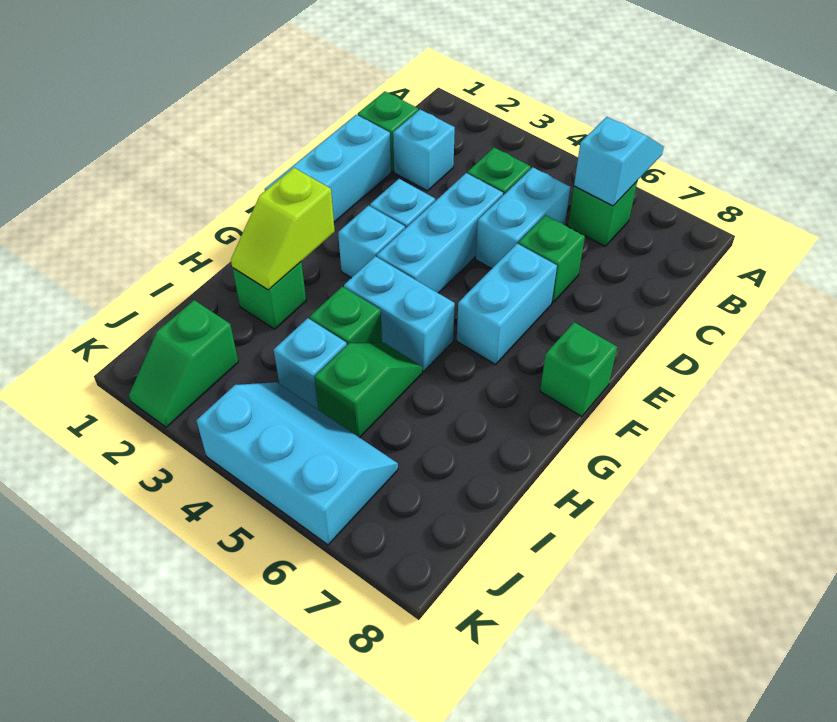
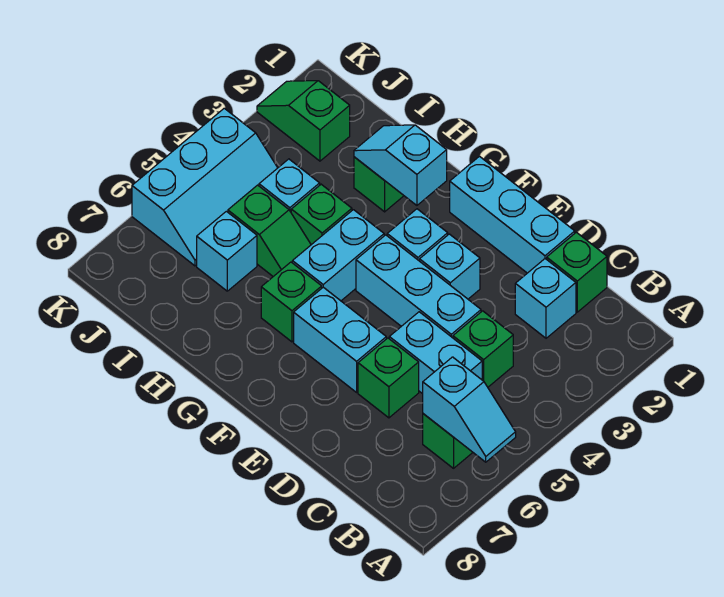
green brick F8 level 1 -> green brick G6 level 1
lime slope G2:H2 level 2 top G -> cyan slope G2:H2 level 2 top G
none -> cyan brick I6 level 1

